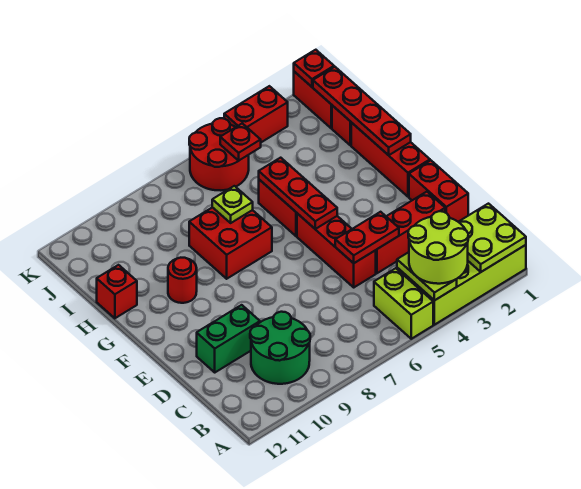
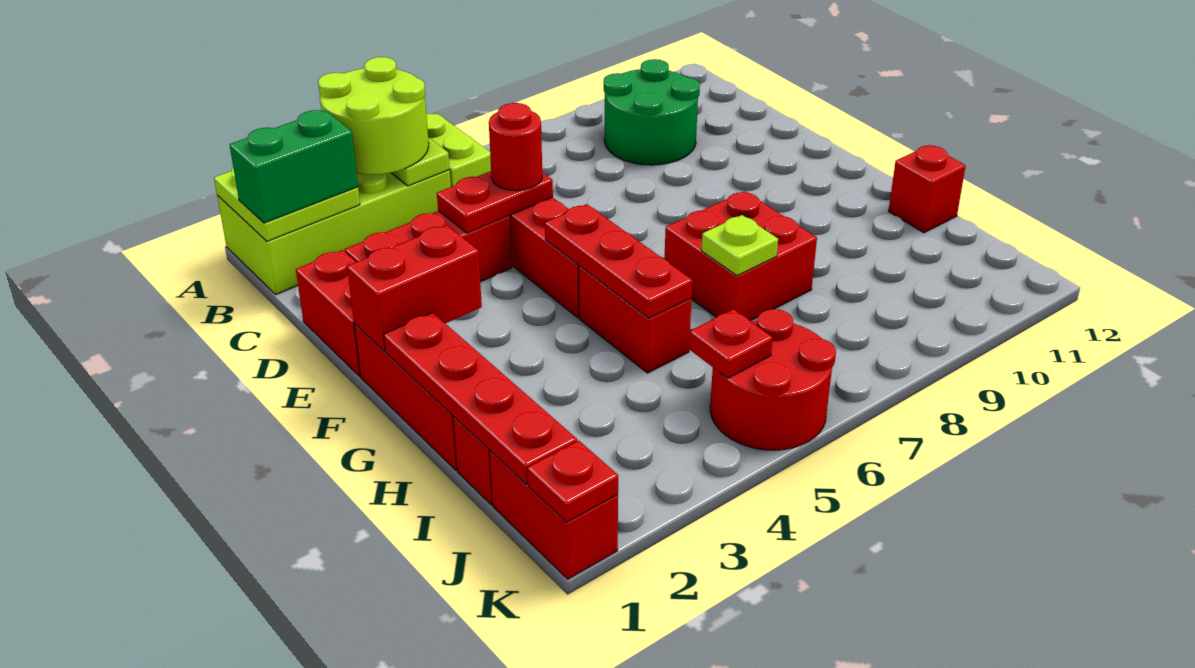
green brick D10:D11 level 1 -> green brick B1:B2 level 3
red round brick G10 level 1 -> red round brick D5 level 3
red brick K3:K4 level 1 -> red brick F1:F2 level 2

